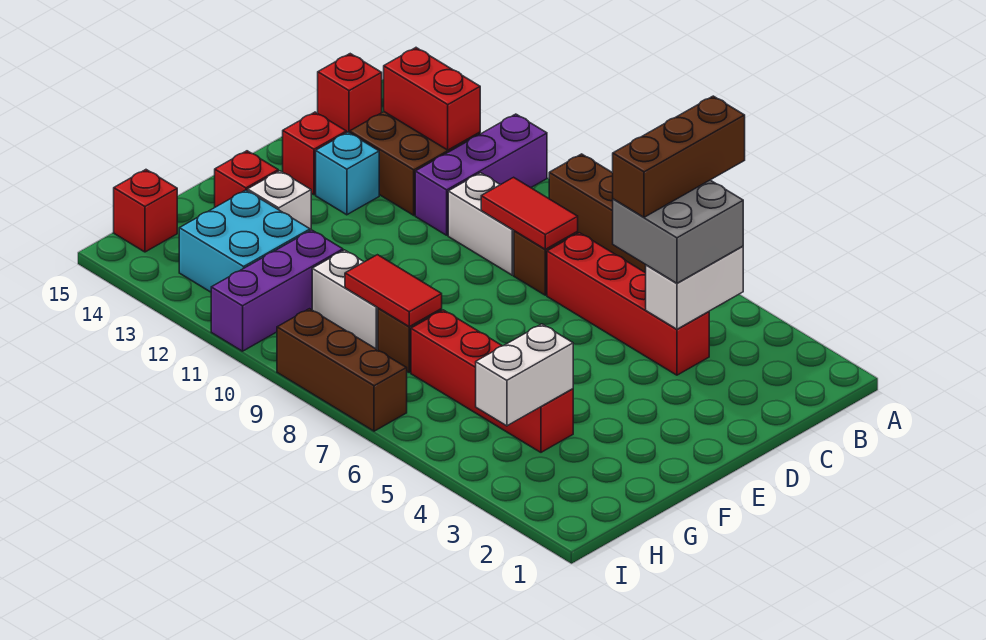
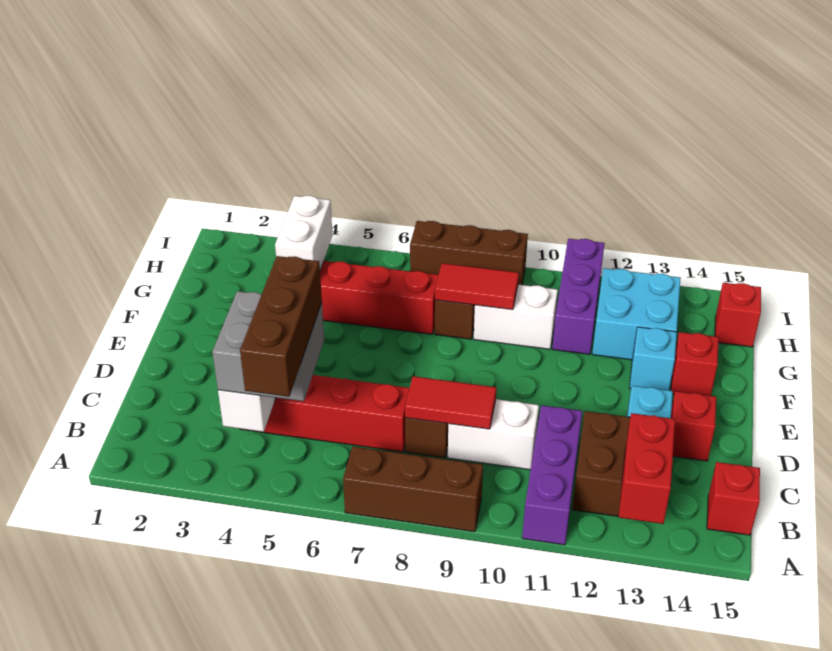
red brick B12:B13 level 2 -> red brick A13:B13 level 2
white brick F13 level 1 -> cyan brick F13 level 1

